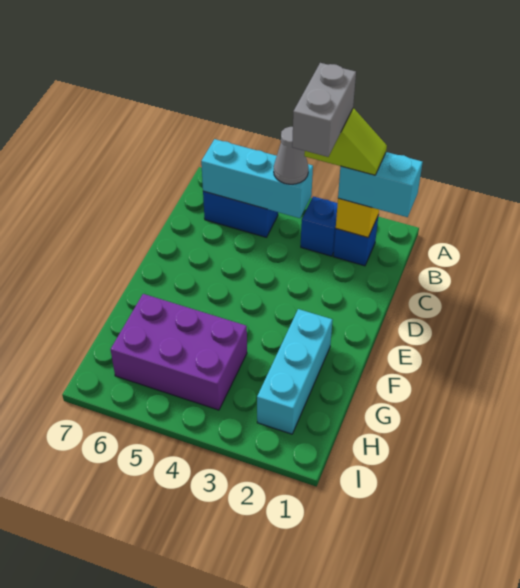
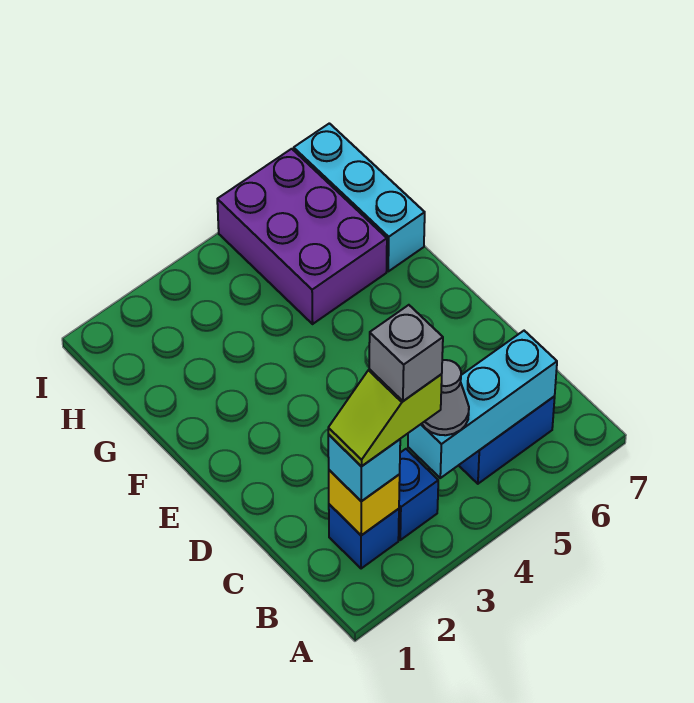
cyan brick B1:B2 level 3 -> cyan brick B2 level 3
grey brick B3:C3 level 5 -> grey brick B3 level 5
cyan brick F2:H2 level 1 -> cyan brick G7:I7 level 1
purple brick G4:H6 level 1 -> purple brick G5:I6 level 1

